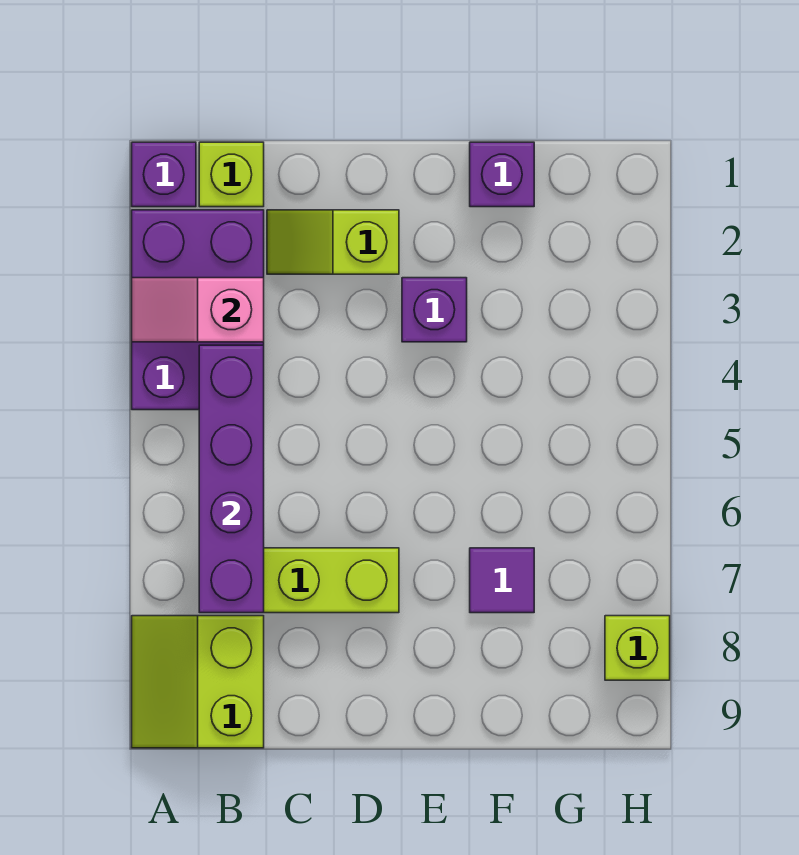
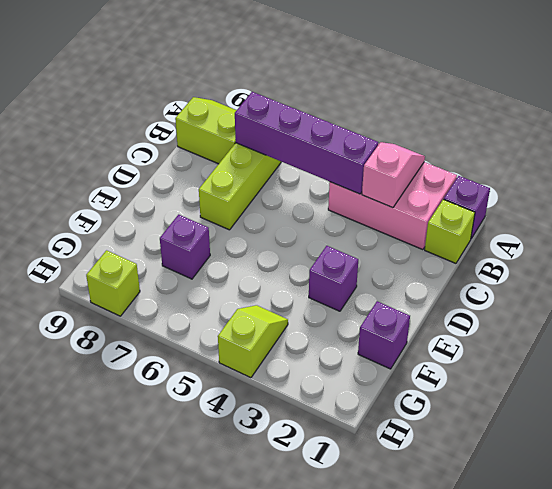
purple brick A2:B4 level 1 -> pink brick A2:B4 level 1
lime slope C2:D2 level 1 top D -> lime slope G4:H4 level 1 top H
purple tile F7 level 1 -> purple brick F7 level 1

